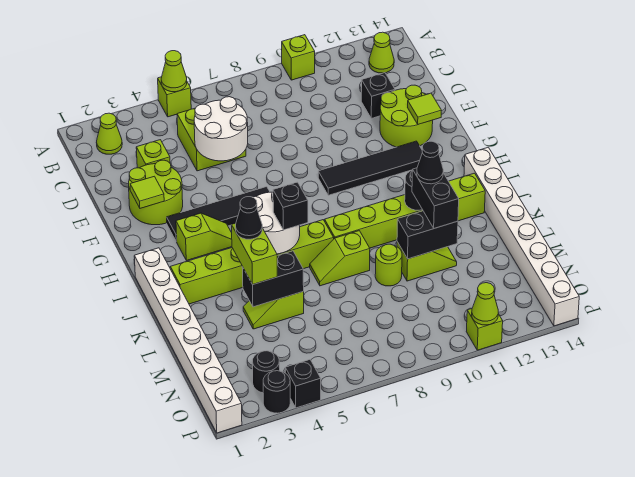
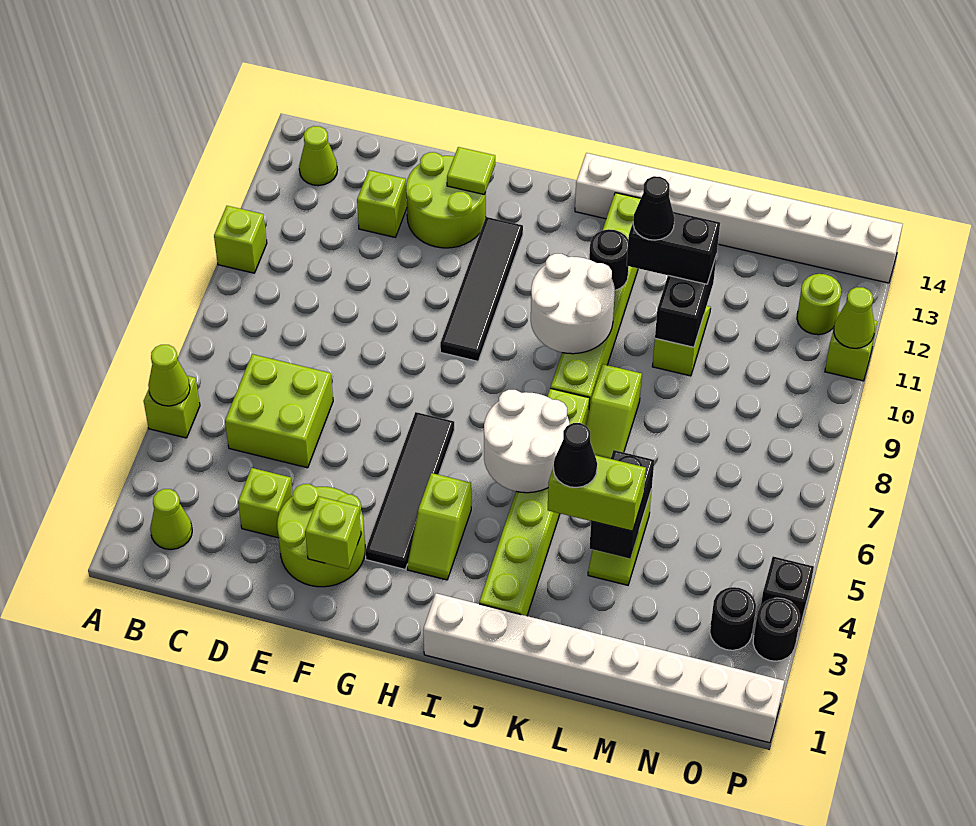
white round brick D5:E6 level 2 -> white round brick I9:J10 level 2
black brick D12 level 1 -> lime brick D12 level 1
lime tile F2 level 2 -> lime brick F2 level 2
lime slope H3:H4 level 1 top 3 -> lime slope H3:H4 level 1 top 4
black brick J6 level 3 -> none
lime round brick L9 level 1 -> lime round brick O12 level 1

